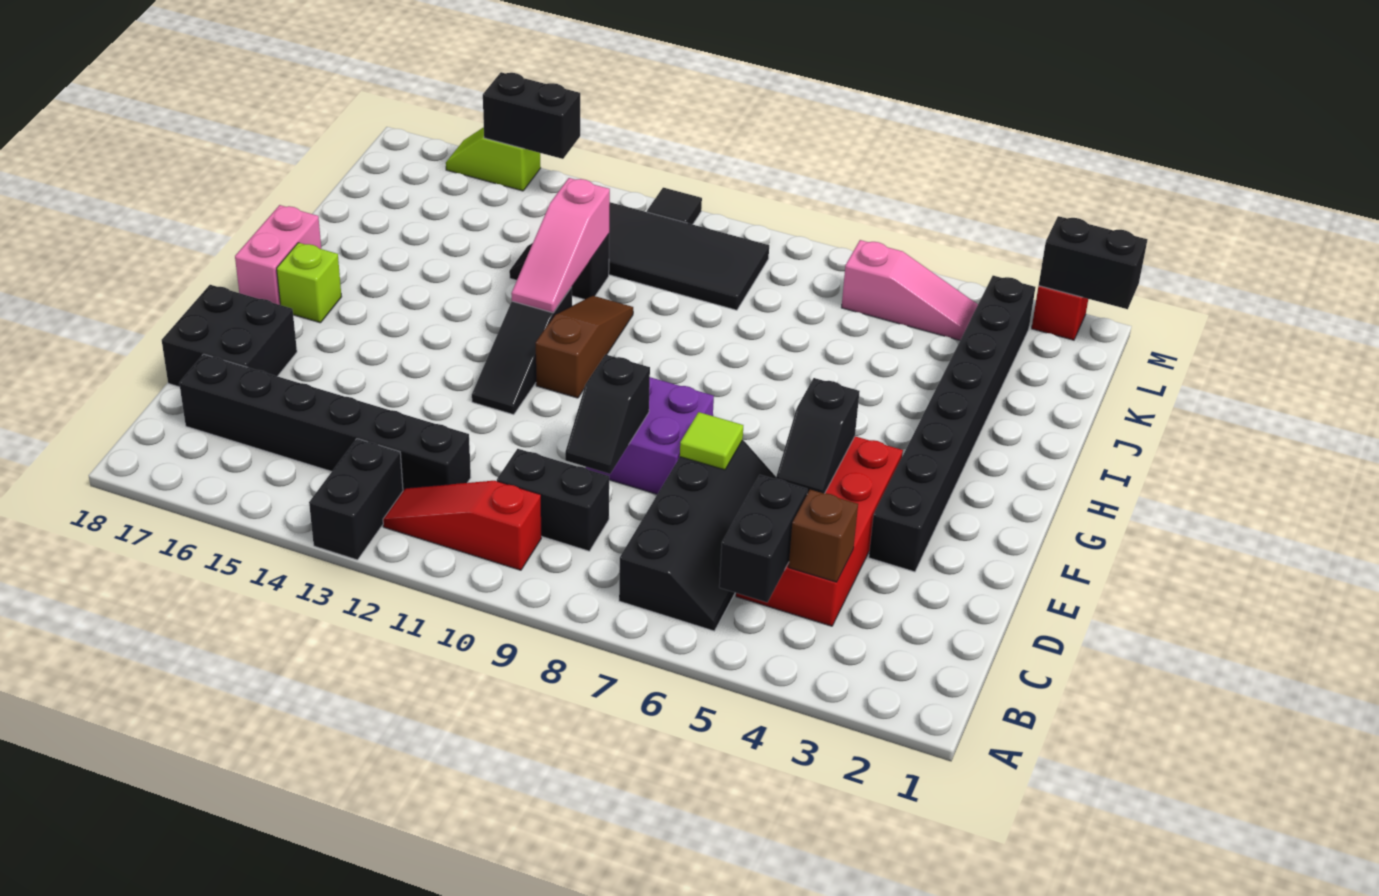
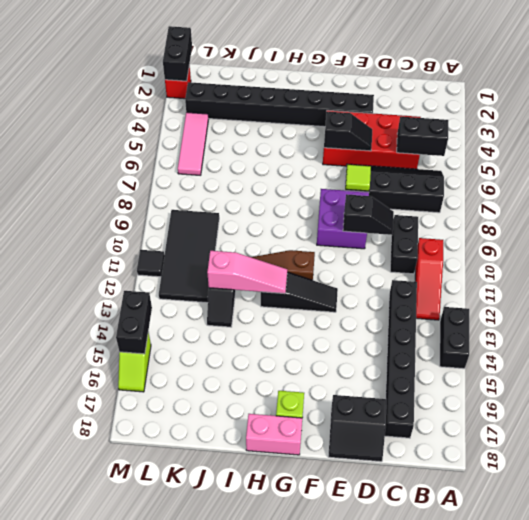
black brick A13:B13 level 1 -> black brick A13:A14 level 1
brown brick C4 level 2 -> none
black brick D17:E18 level 1 -> black slope D17:E18 level 1 top 17
pink slope L4:L6 level 1 top 6 -> pink tile L4:L6 level 1

